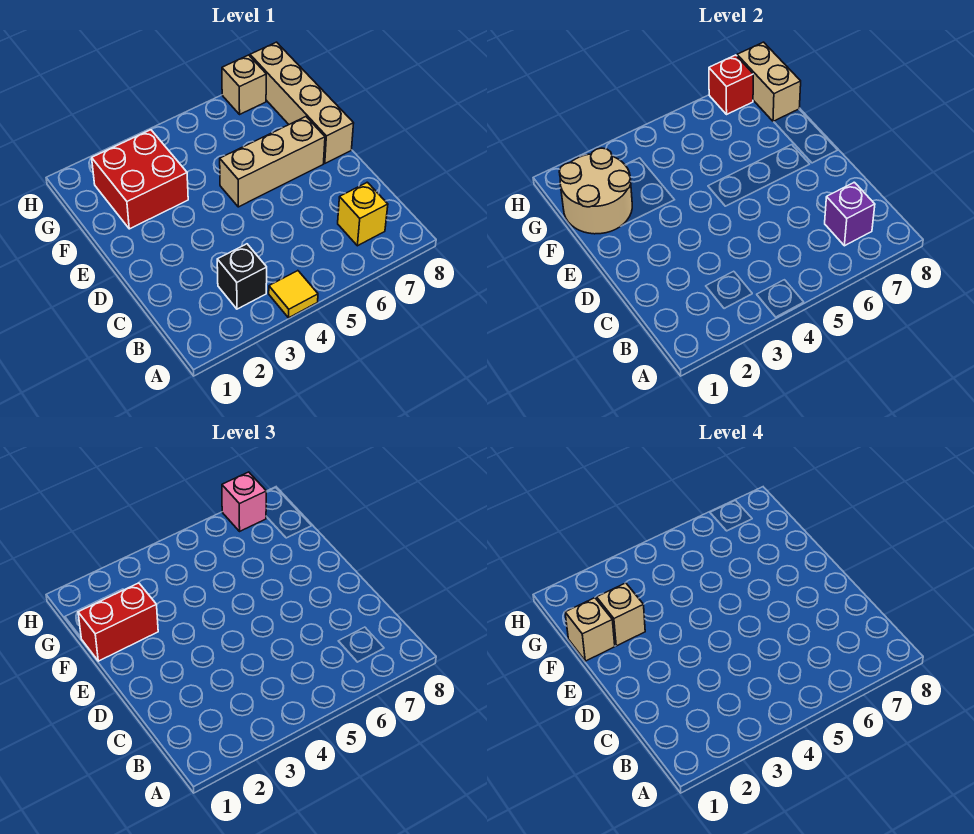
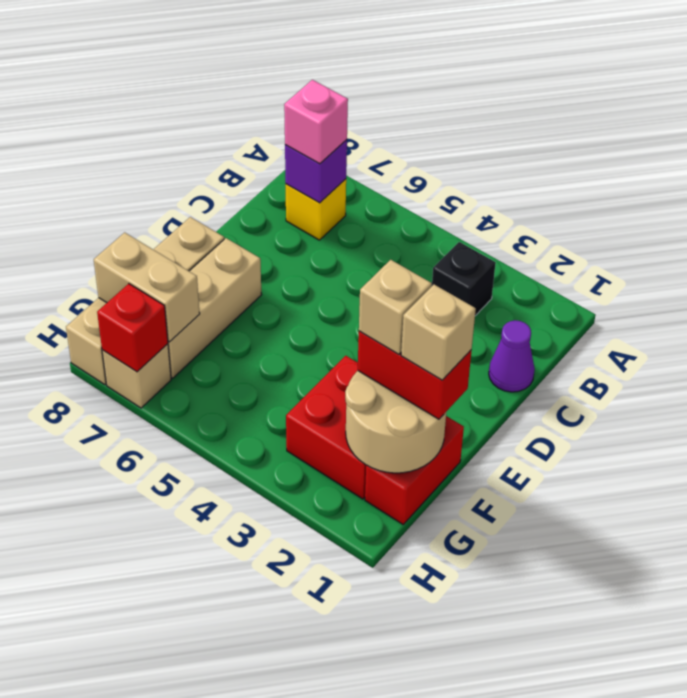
yellow tile A4 level 1 -> none
none -> purple cone C1 level 1
tan brick E5:E7 level 1 -> tan brick E7:G7 level 1
none -> red brick F1:G1 level 1
tan brick G8:H8 level 2 -> tan brick G7:G8 level 2
pink brick H7 level 3 -> pink brick B7 level 3

